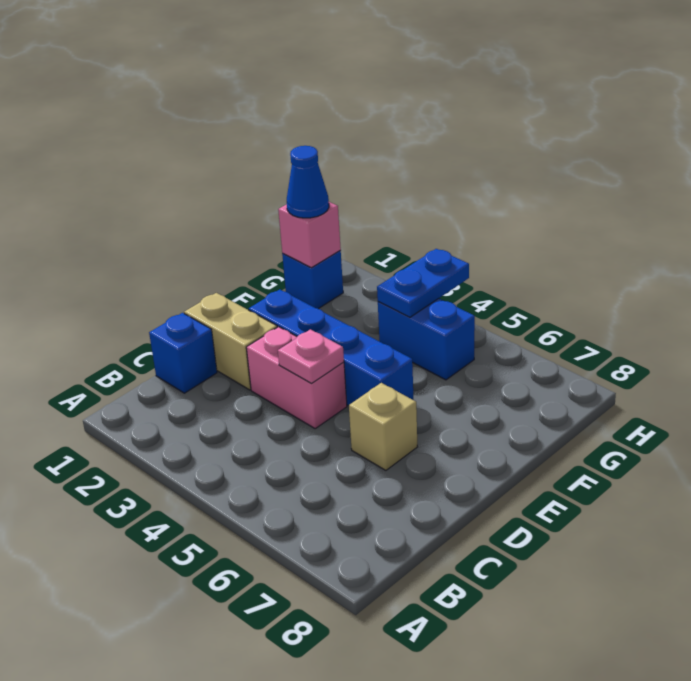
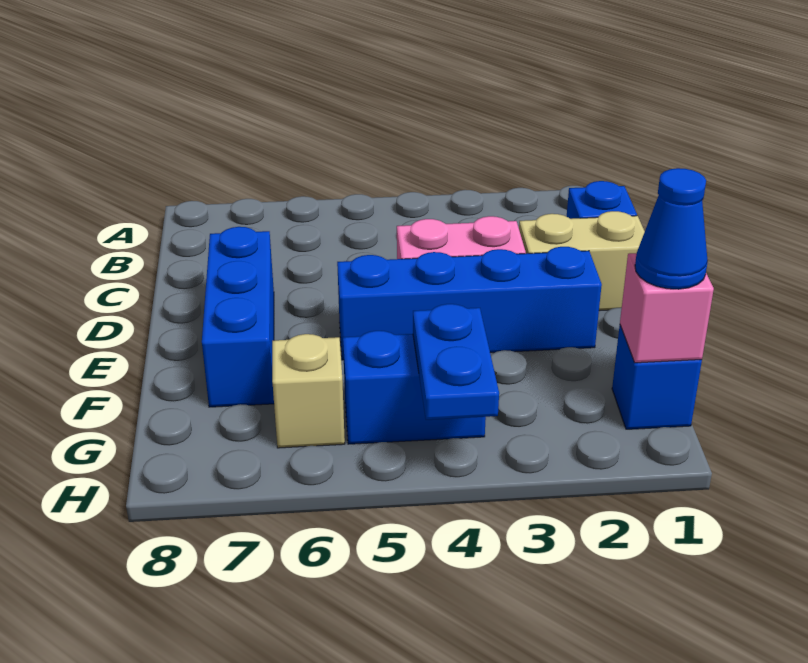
pink plate D4 level 2 -> none
tan brick D6 level 1 -> tan brick G6 level 1
none -> blue brick D7:F7 level 1

